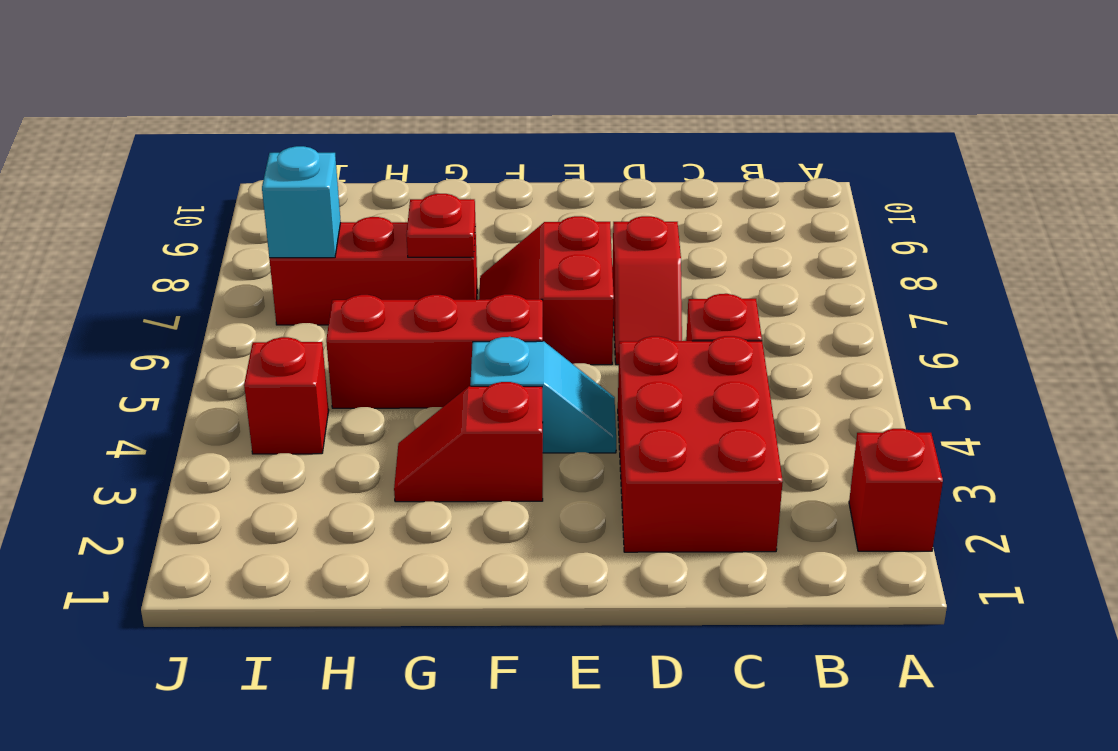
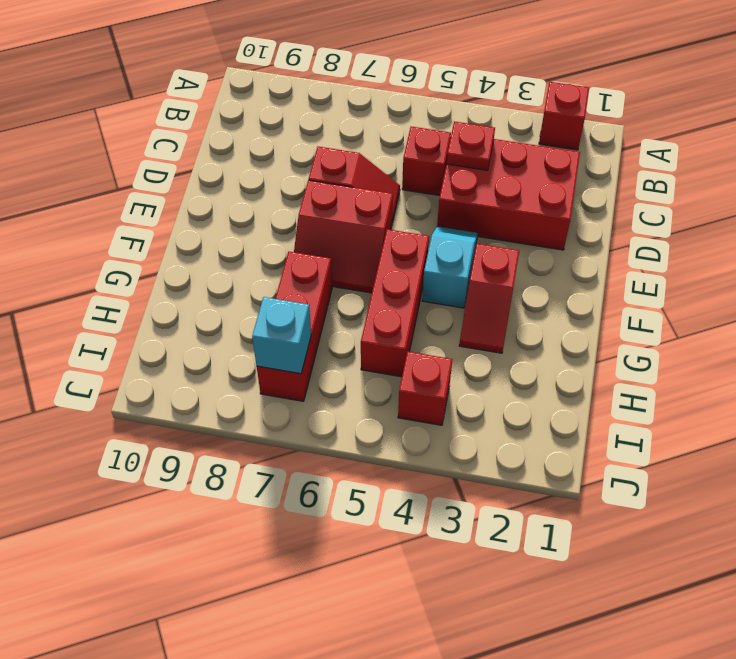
red plate G7 level 2 -> red plate C4 level 2

